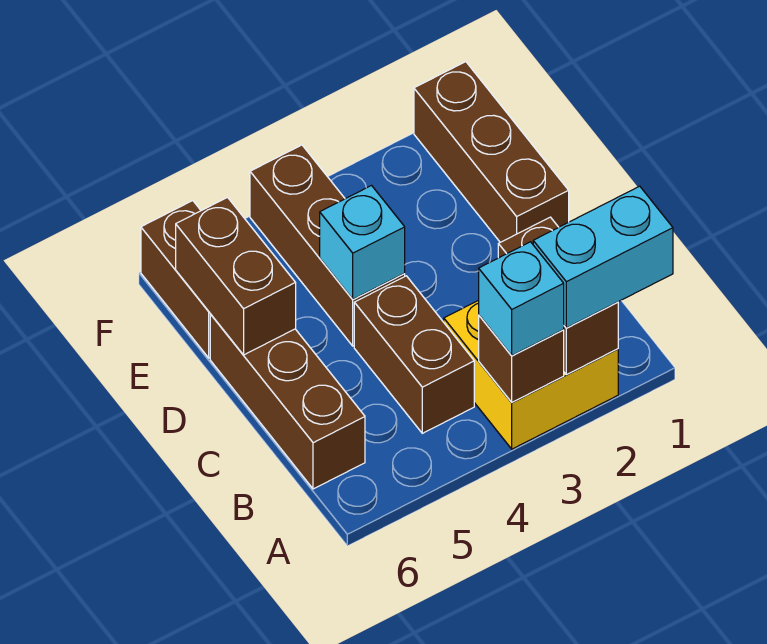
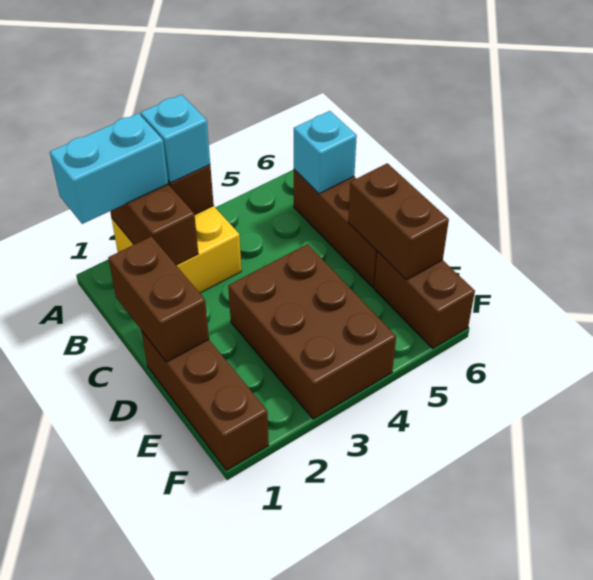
brown brick B4:C4 level 1 -> brown brick C1:D1 level 2
brown brick D4:F4 level 1 -> brown brick D3:F4 level 1
cyan brick D4 level 2 -> cyan brick B6 level 2

